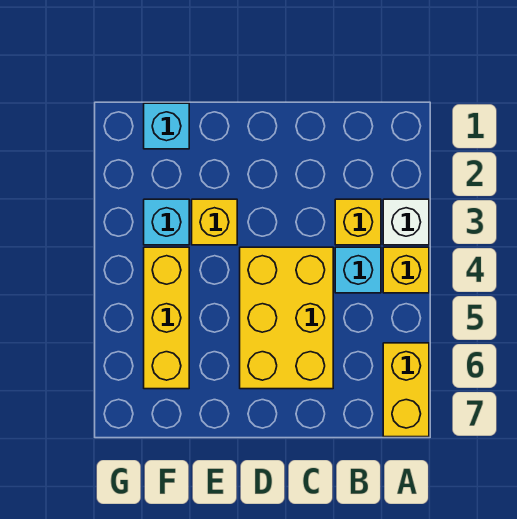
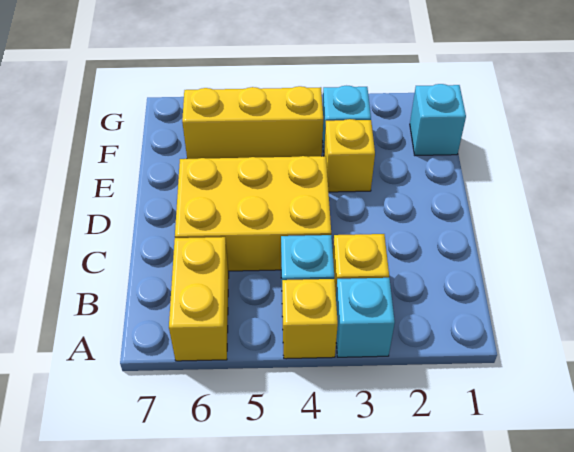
white brick A3 level 1 -> cyan brick A3 level 1
yellow brick A6:A7 level 1 -> yellow brick A6:B6 level 1

